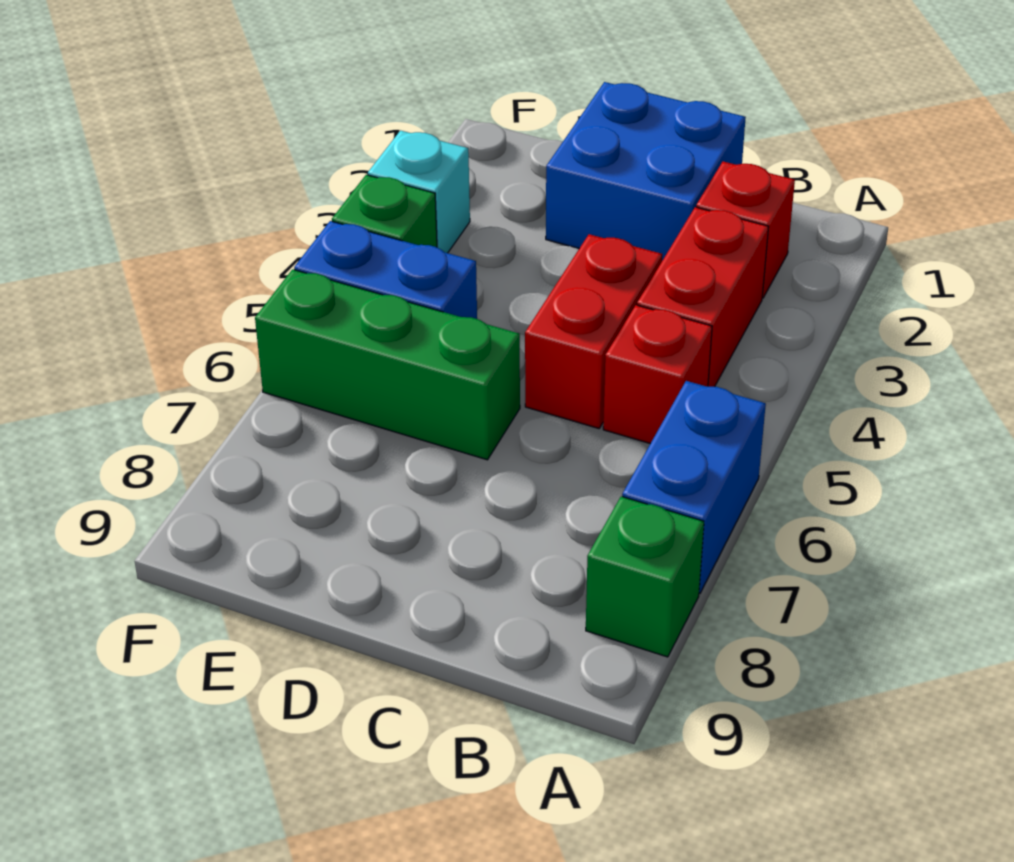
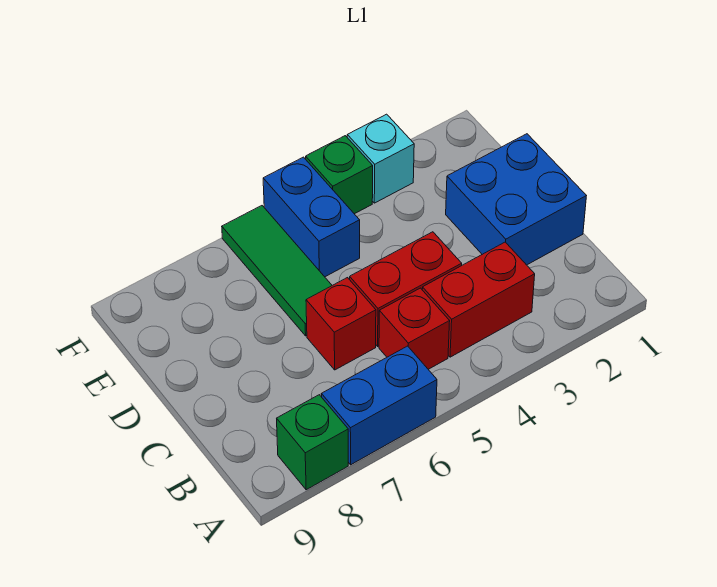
red brick B2 level 1 -> red brick C6 level 1
green brick D6:F6 level 1 -> green tile D6:F6 level 1

